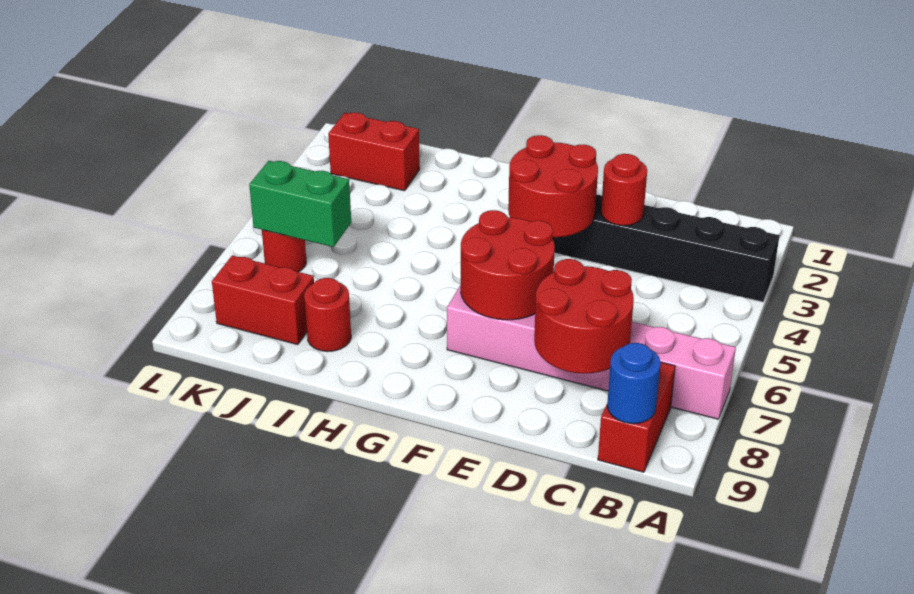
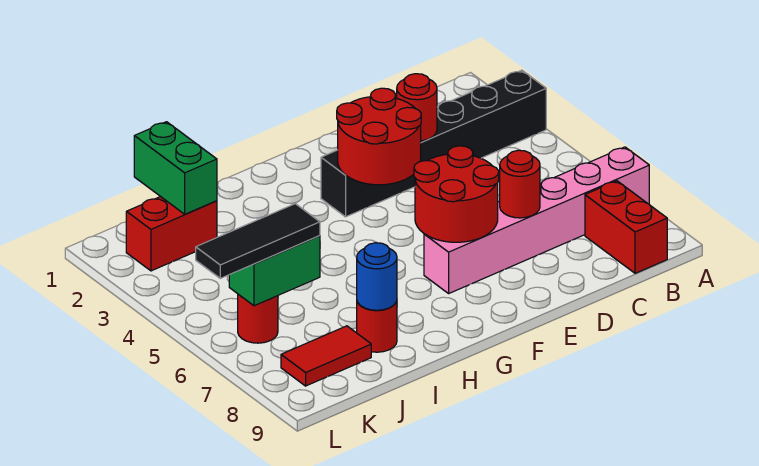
blue round brick B9 level 2 -> blue round brick I8 level 2
red round brick C7:D8 level 2 -> red round brick D7 level 2
none -> green brick J1:J2 level 2
none -> black tile J6:L6 level 3
red brick J8:K8 level 1 -> red tile J8:K8 level 1

